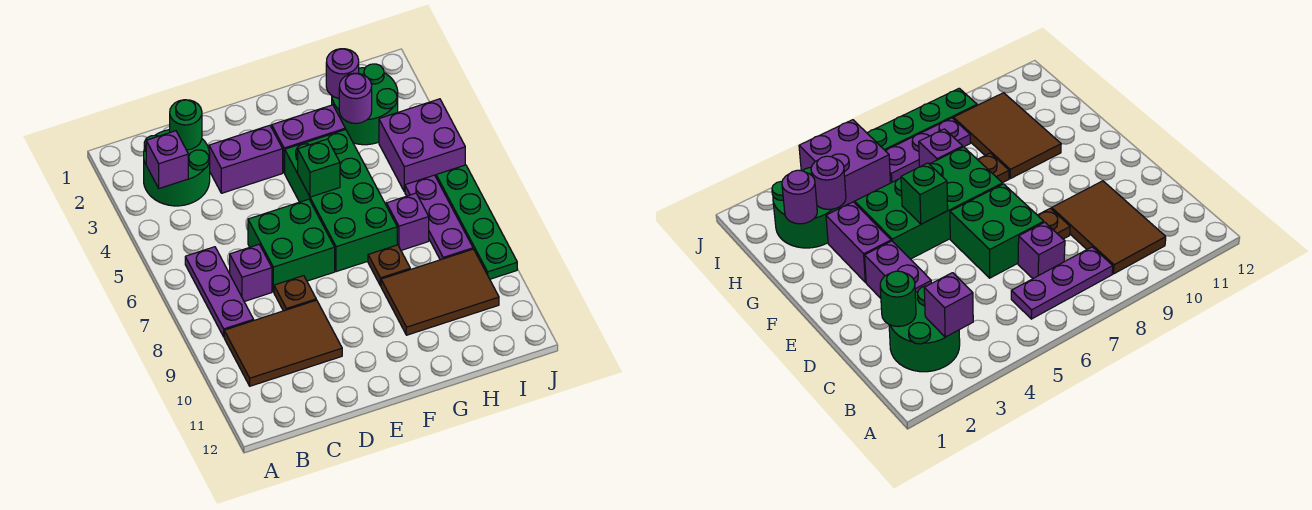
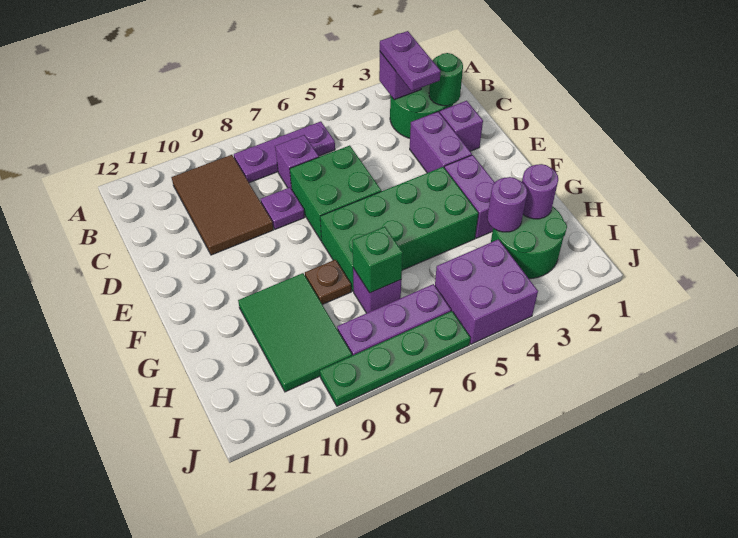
none -> purple plate B3:C3 level 3
none -> purple brick D2 level 1
brown plate D8 level 1 -> purple plate D8 level 1
green brick F5 level 2 -> green brick H7 level 2
brown tile G9:I10 level 1 -> green tile G9:I10 level 1

